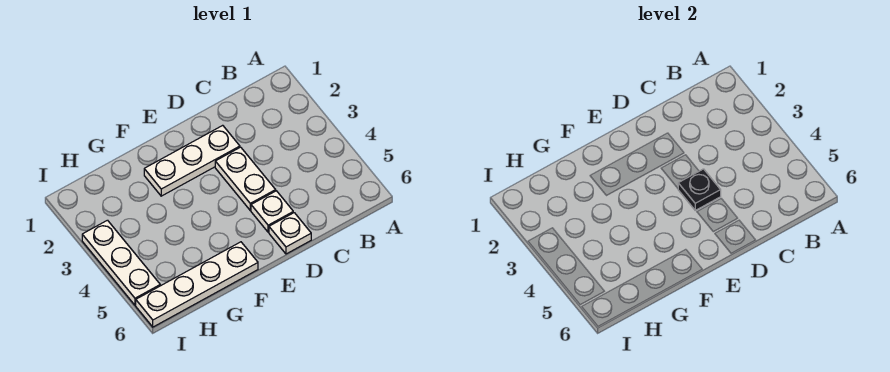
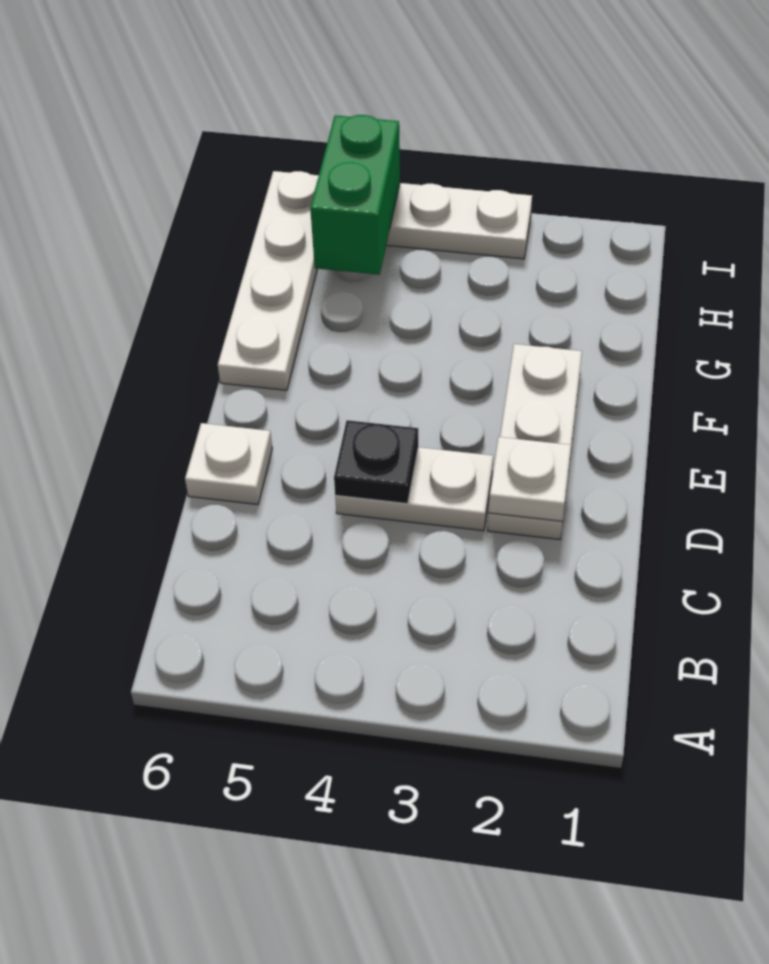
white plate D5 level 1 -> white plate D2 level 2
none -> green brick H5:I5 level 2

